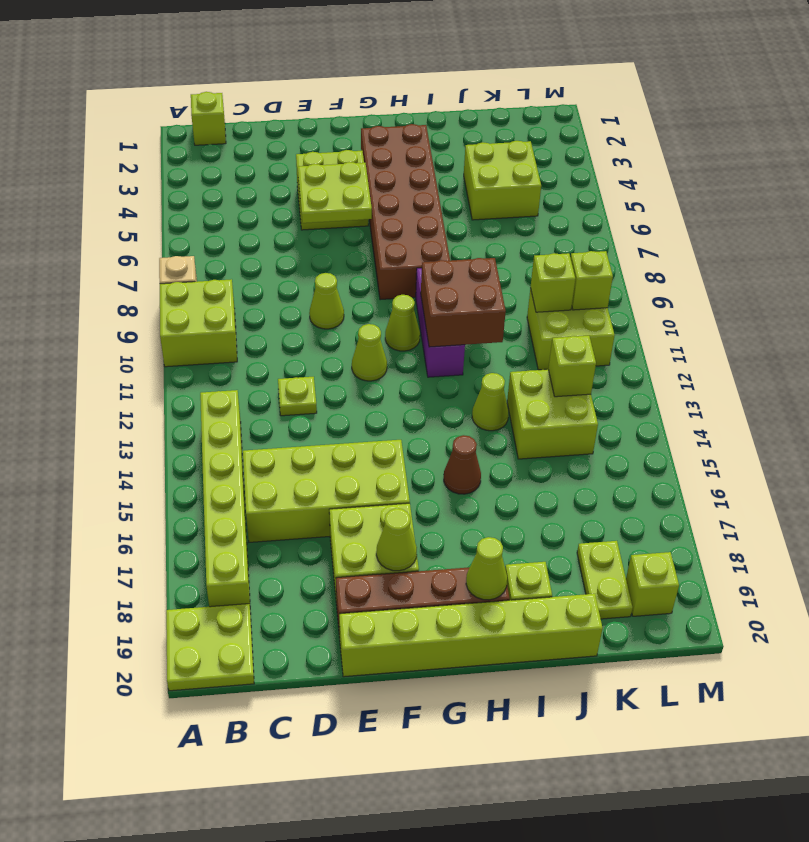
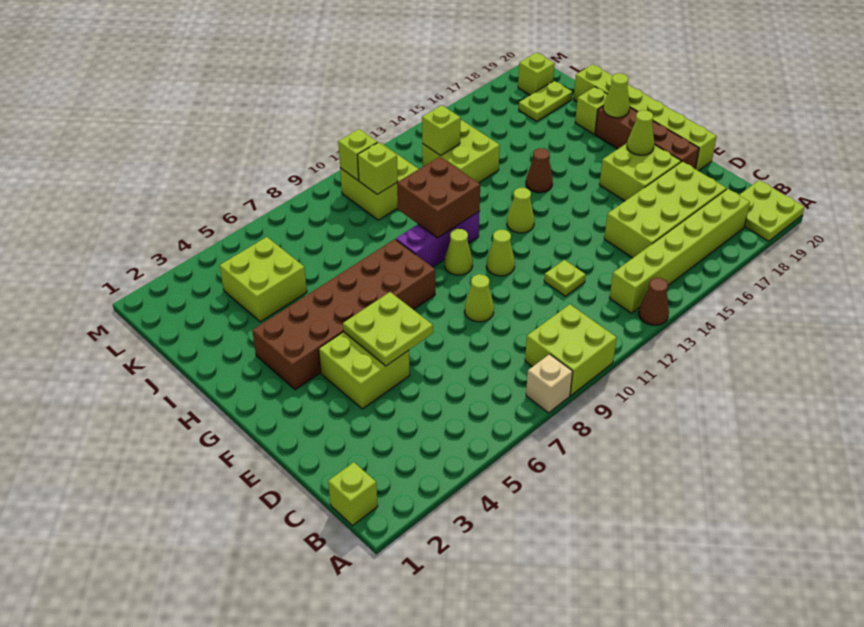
none -> brown cone A13 level 1
lime brick C15:F16 level 1 -> lime brick C15:D18 level 1
lime cone I13 level 1 -> lime cone G13 level 1

